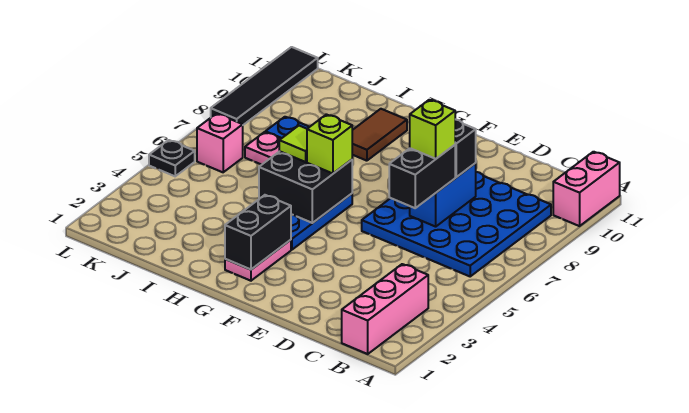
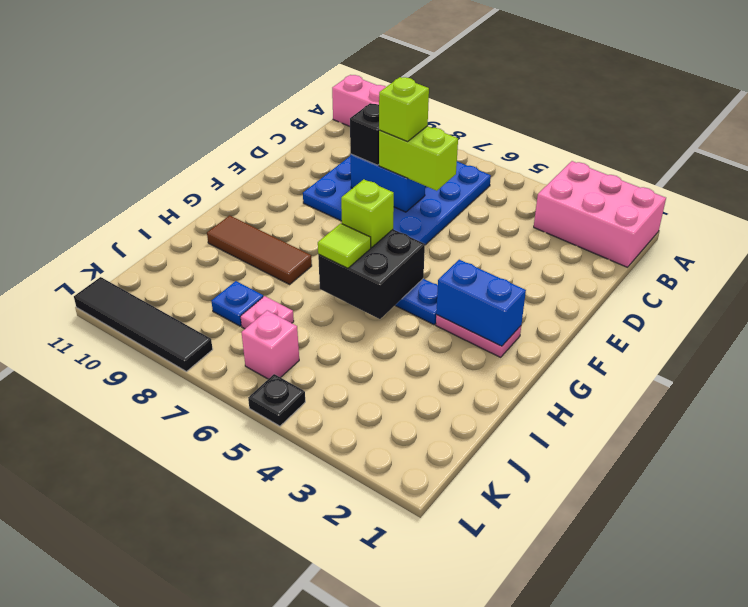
pink brick B1:B3 level 1 -> pink brick A1:B3 level 1
black brick D6:D7 level 3 -> lime brick D6:D7 level 3
black brick G2:G3 level 2 -> blue brick G2:G3 level 2
brown tile H9:H10 level 1 -> brown tile H8:H10 level 1

